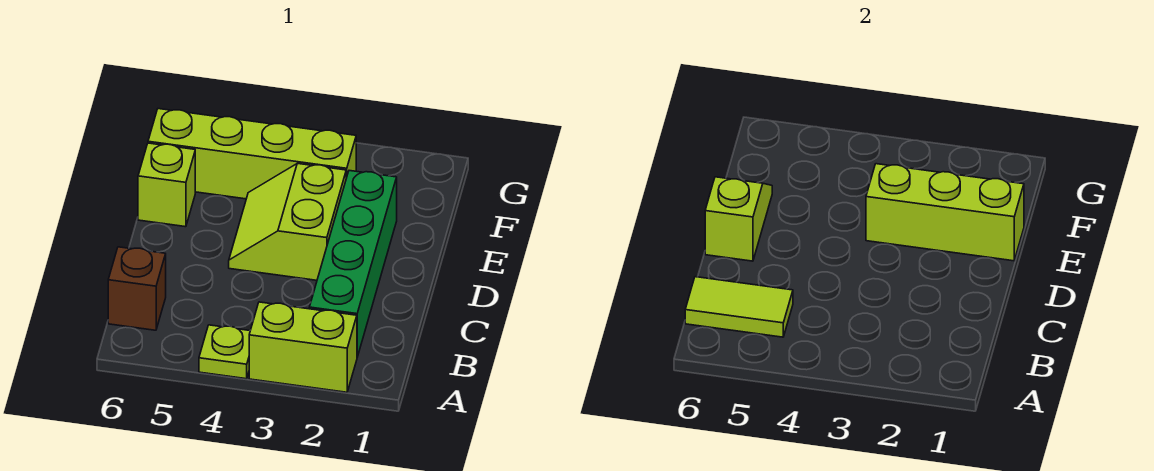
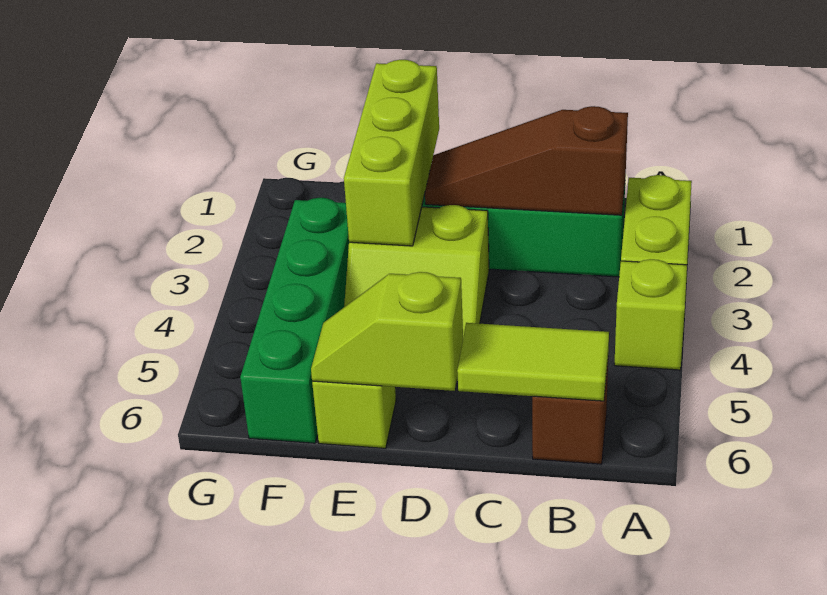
lime plate A4 level 1 -> lime brick A4 level 1
none -> brown slope B2:D2 level 2 top B
lime tile B5:B6 level 2 -> lime tile B6:C6 level 2
lime brick F3:F6 level 1 -> green brick F3:F6 level 1

